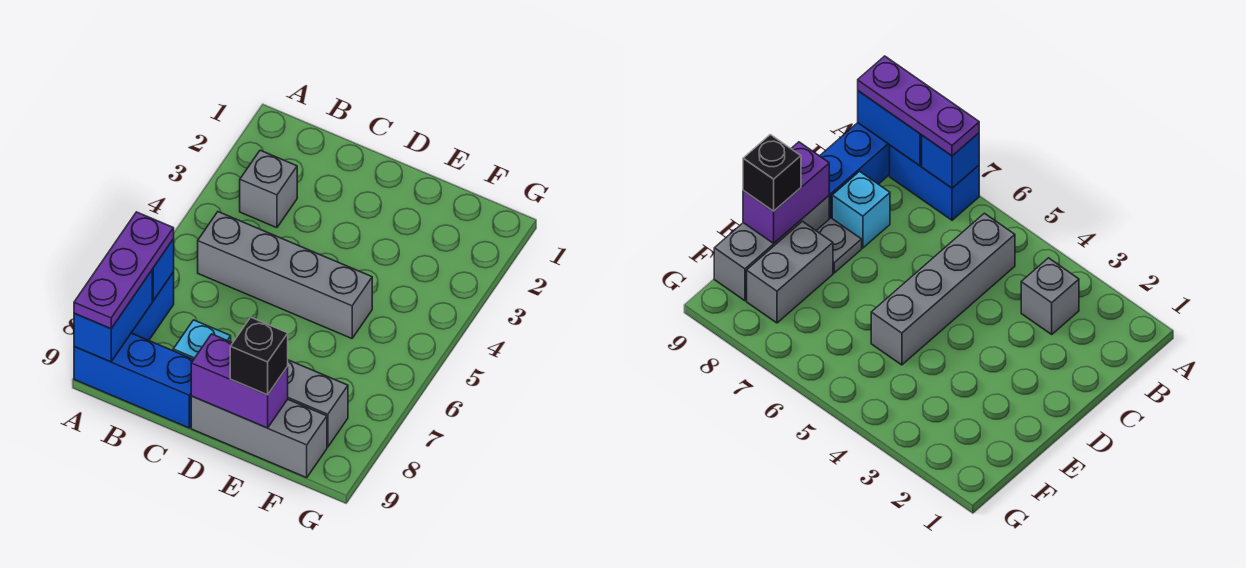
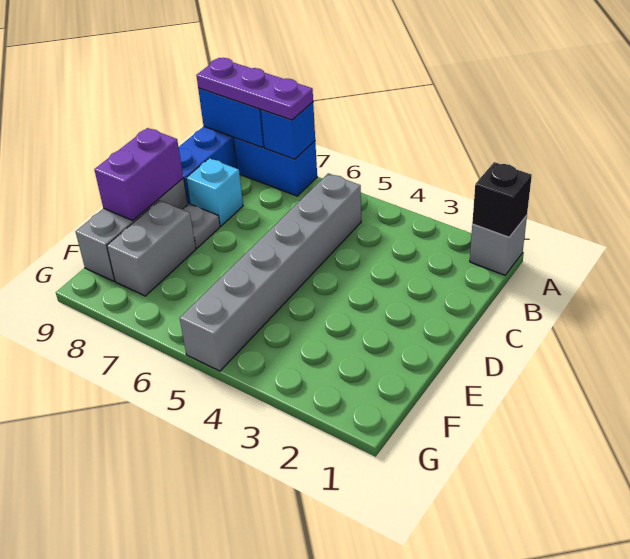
grey brick B3 level 1 -> grey brick A1 level 1
grey brick B5:E5 level 1 -> grey brick B5:G5 level 1
black brick E9 level 3 -> black brick A1 level 2

